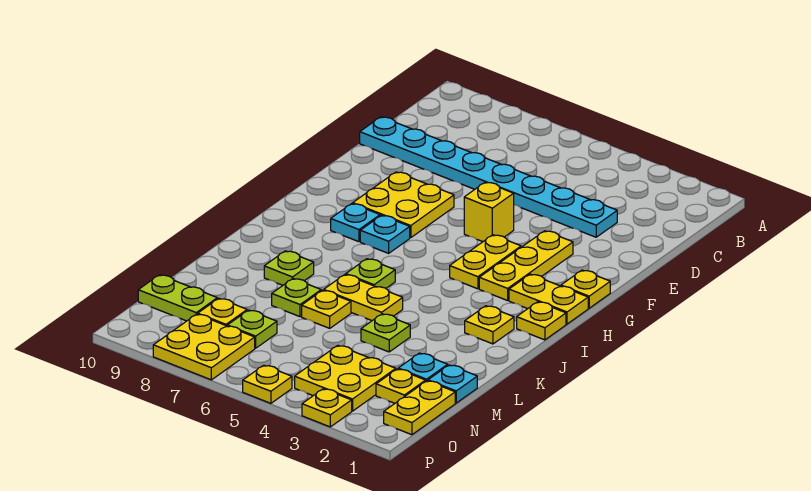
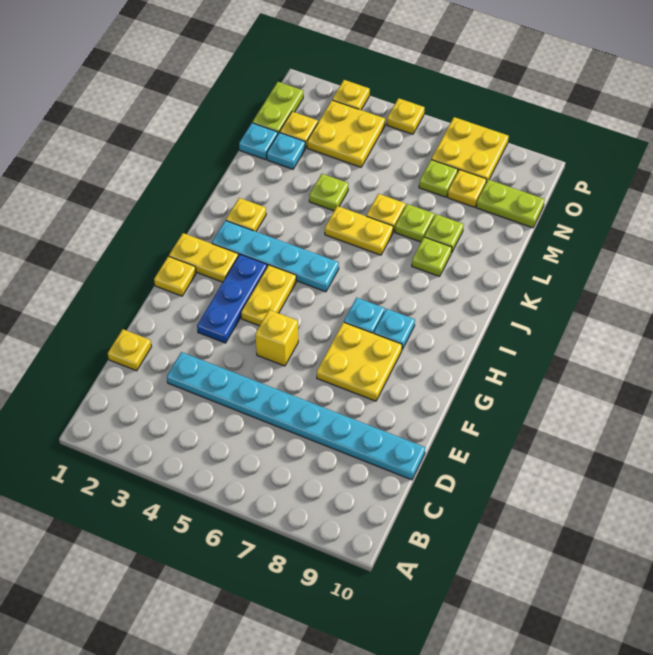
yellow plate F3:H3 level 1 -> blue plate F3:H3 level 1
yellow plate I1 level 1 -> yellow plate D1 level 1
none -> cyan plate I2:I5 level 1
lime plate J6 level 1 -> lime plate L8 level 1
yellow plate N1:O1 level 1 -> lime plate N1:O1 level 1

